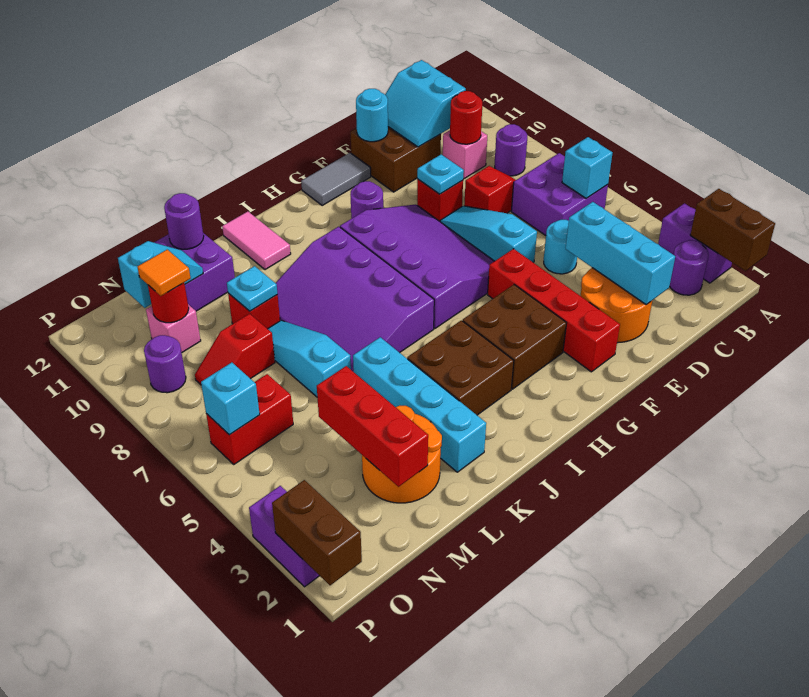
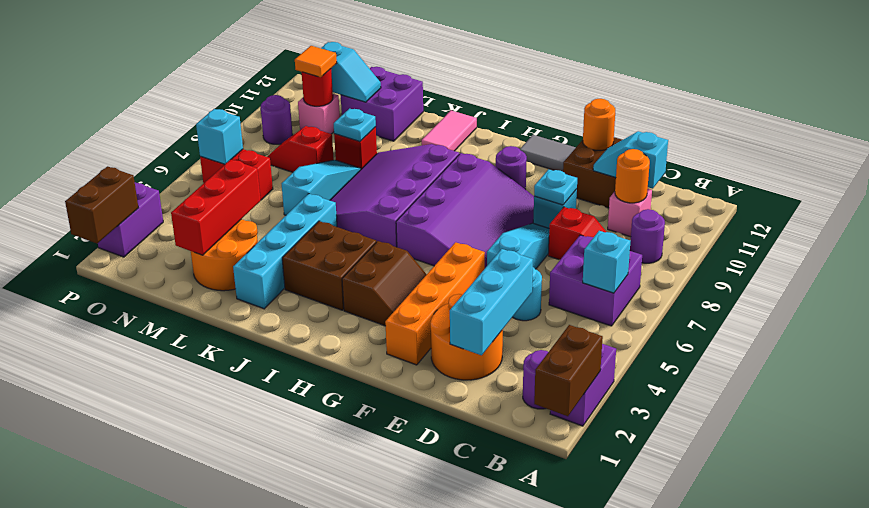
red round brick C10 level 2 -> orange round brick C10 level 2
cyan slope C11:D12 level 2 top C -> cyan slope C11:D11 level 2 top C
red brick E9 level 1 -> cyan brick E9 level 1
cyan round brick E12 level 2 -> orange round brick E12 level 2
red brick F2:F5 level 1 -> orange brick F2:F5 level 1
brown brick G3:H4 level 1 -> brown slope G3:H4 level 1 top H
purple round brick L12 level 2 -> none

